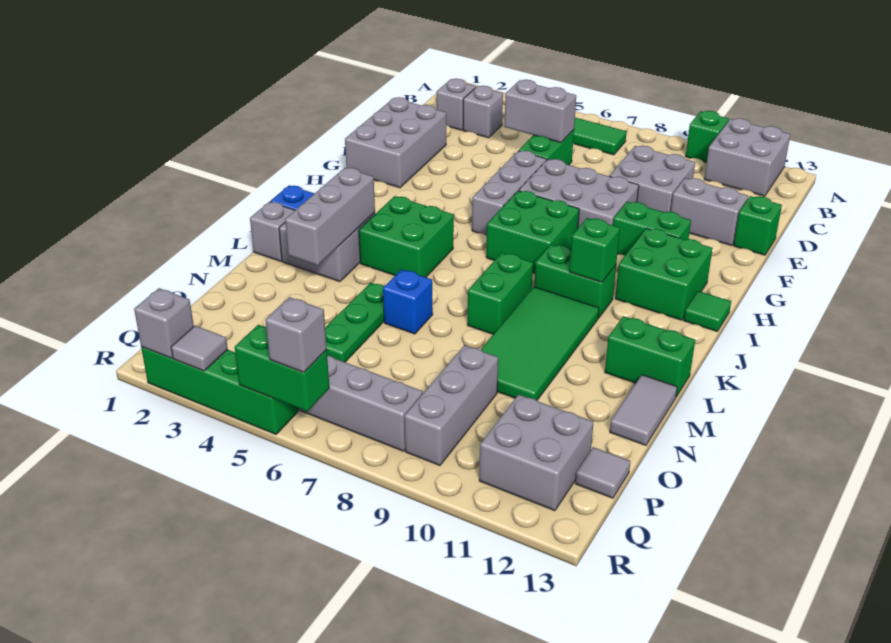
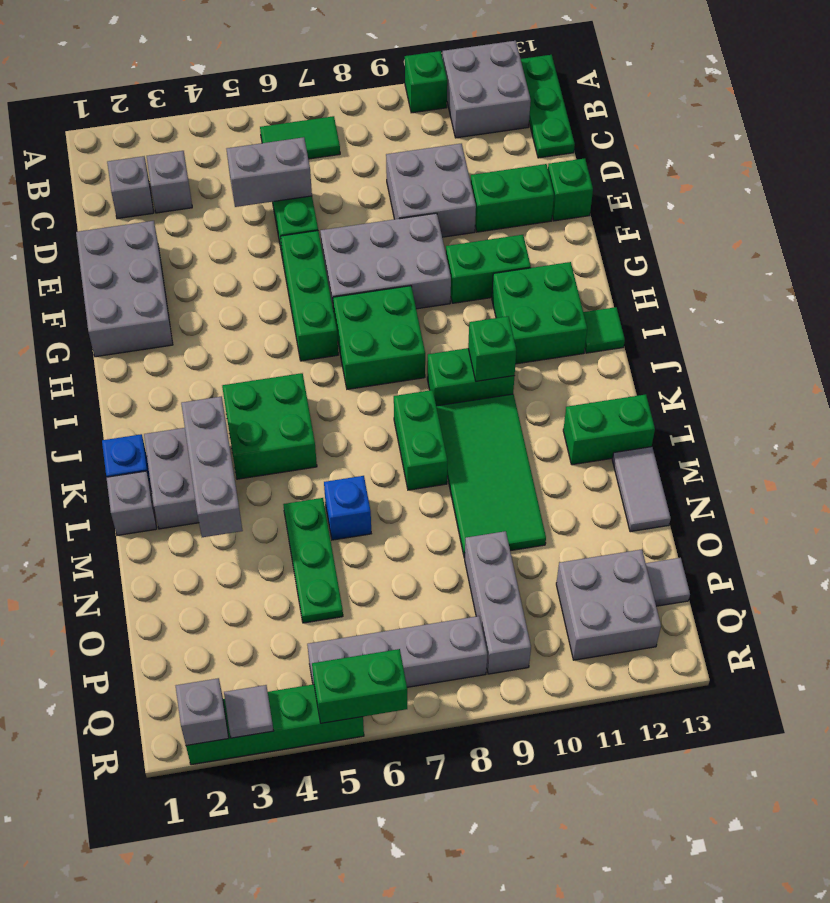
none -> green plate A13:C13 level 1
grey brick E11:E12 level 1 -> green brick E11:E12 level 1
grey brick F6:H6 level 1 -> green brick F6:H6 level 1
grey brick R6 level 3 -> none

